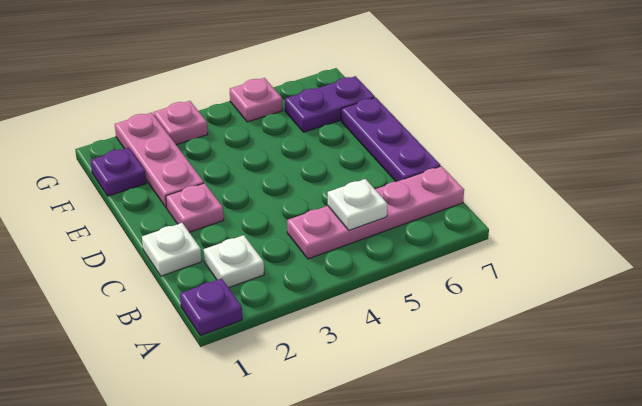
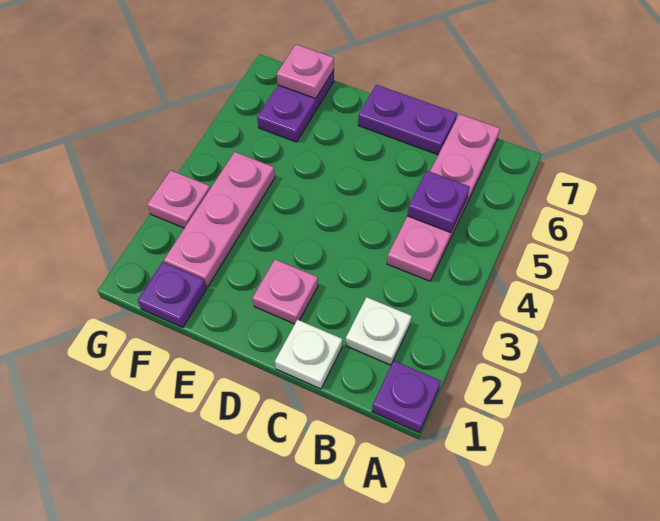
white plate B5 level 2 -> purple plate B5 level 2
purple plate C7:E7 level 1 -> purple plate C7:D7 level 1
pink plate E2:G2 level 1 -> pink plate F2:F4 level 1
pink plate G5 level 1 -> pink plate F7 level 2

